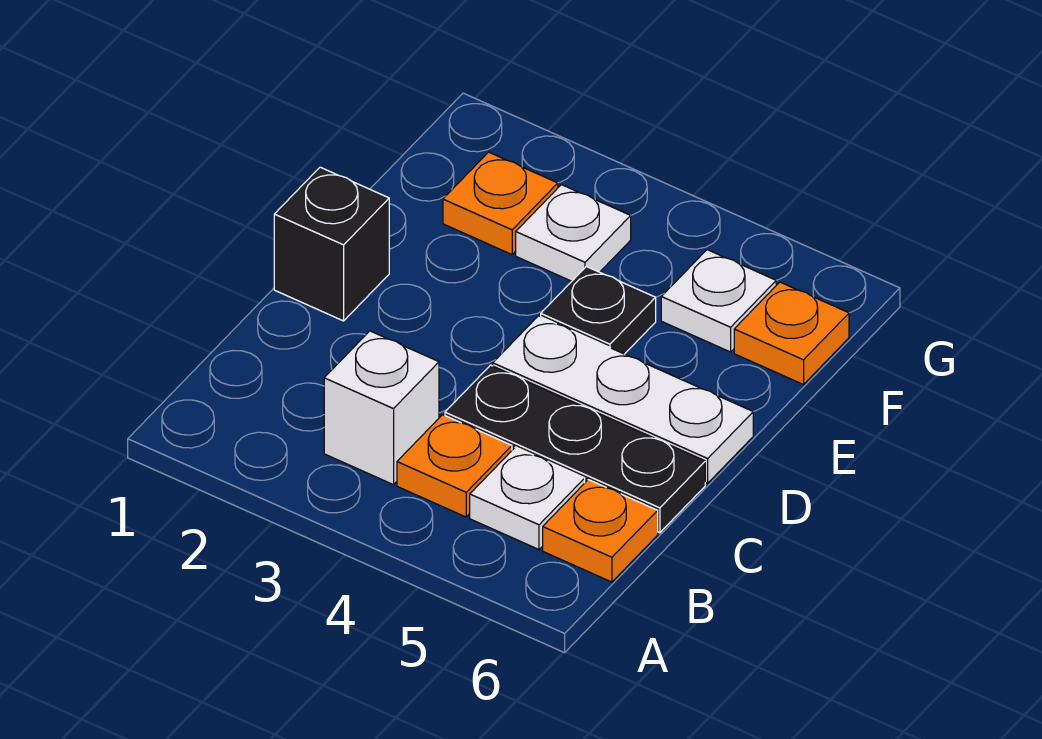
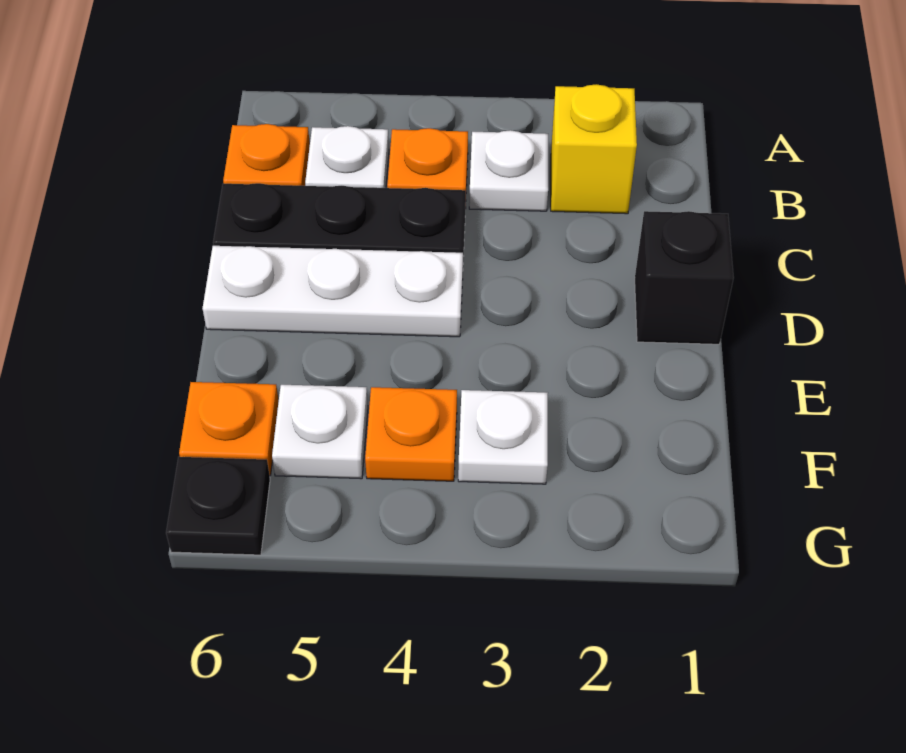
none -> yellow brick B2 level 1
white brick B3 level 1 -> white plate B3 level 1
black plate E4 level 1 -> black plate G6 level 1
orange plate F2 level 1 -> orange plate F4 level 1

